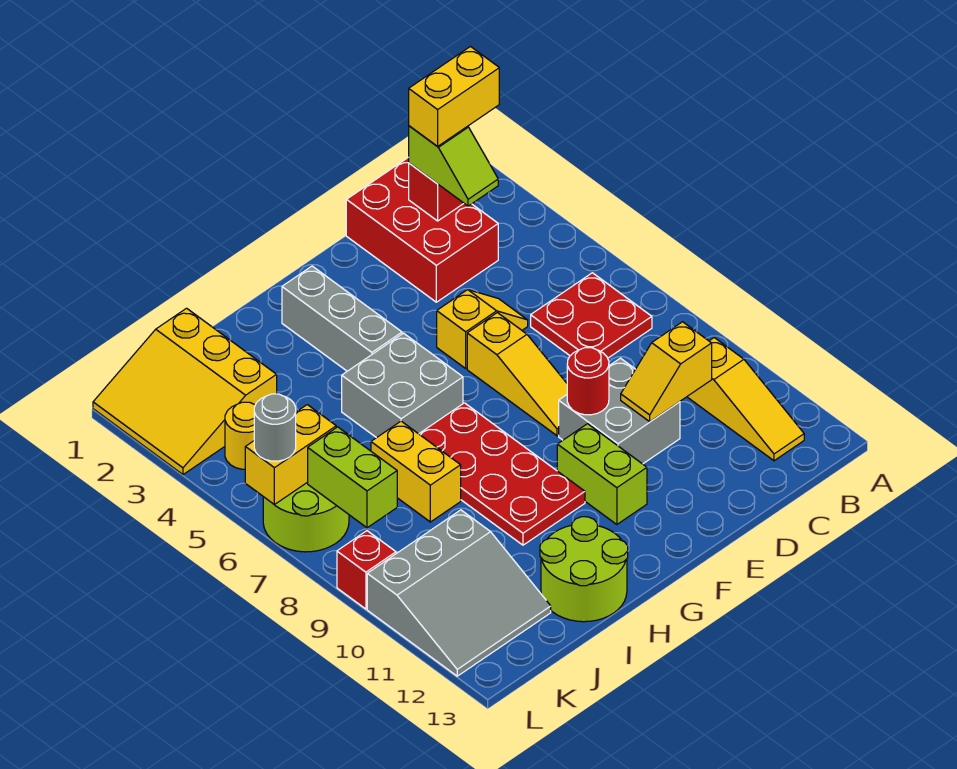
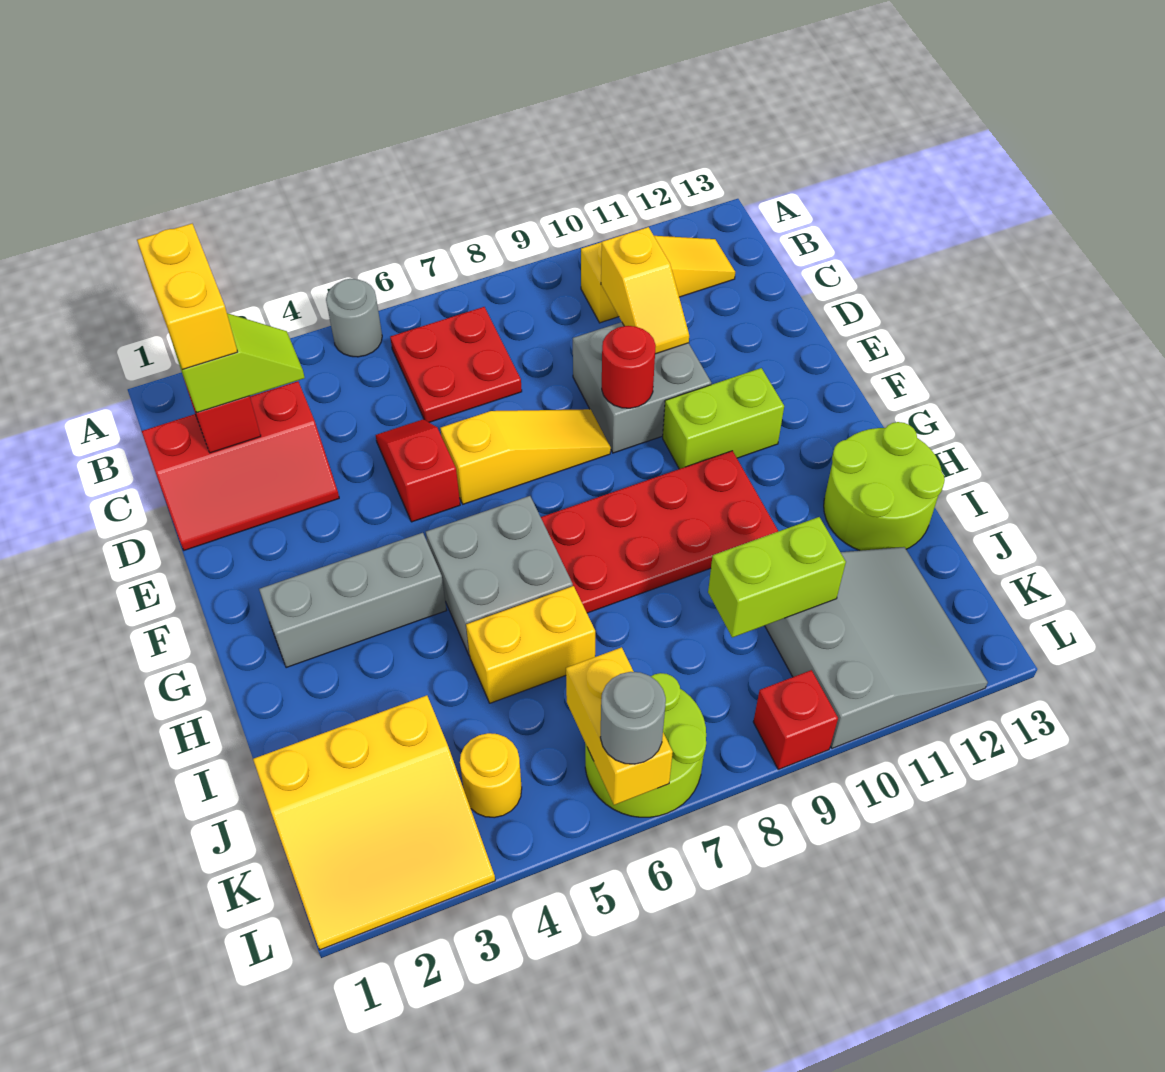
none -> grey round brick A5 level 1
red brick C1:D3 level 1 -> red slope C1:D3 level 1 top C
yellow slope D5:E5 level 1 top E -> red slope D5:E5 level 1 top E
yellow brick I7:I8 level 1 -> yellow brick I5:I6 level 1
lime brick K7:K8 level 2 -> lime brick J9:J10 level 2

